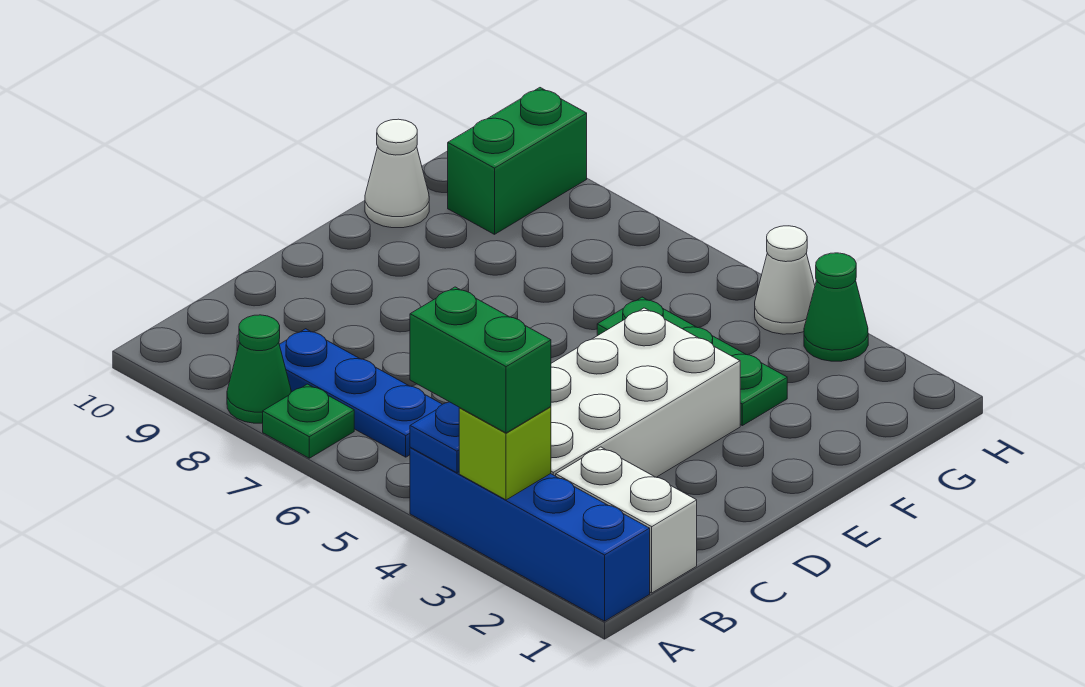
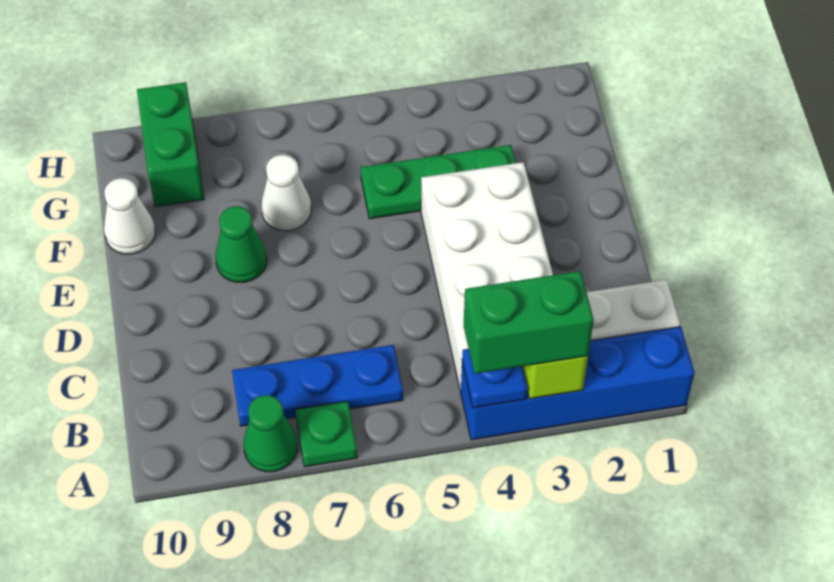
green cone H3 level 1 -> green cone E8 level 1
white cone H4 level 1 -> white cone F7 level 1

